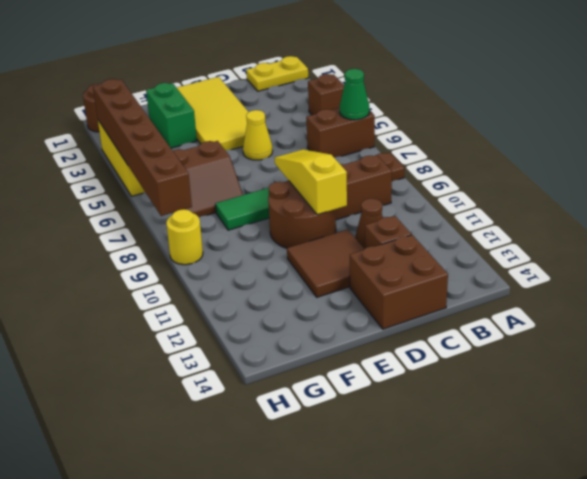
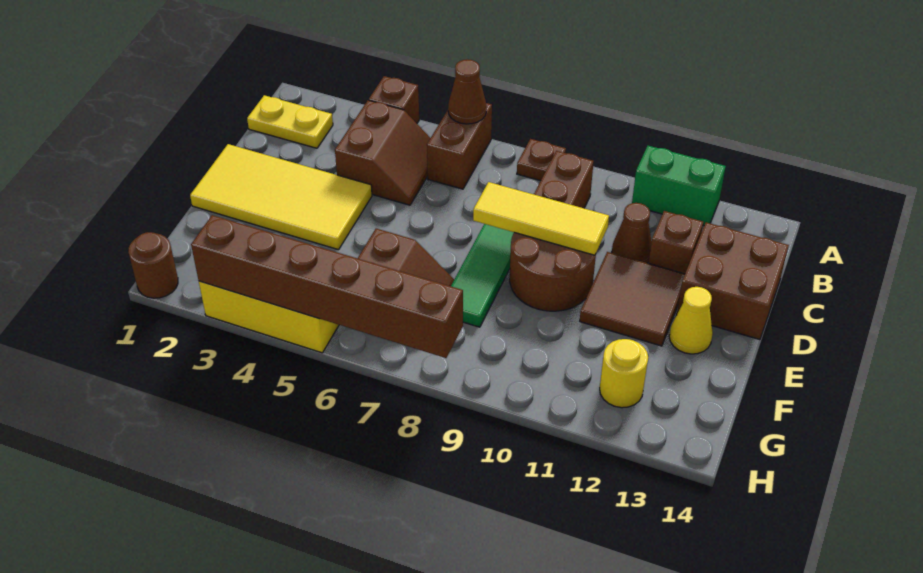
yellow plate A1:B1 level 1 -> yellow plate B1:B2 level 1
green cone A6 level 2 -> brown cone A6 level 2
none -> brown slope B4:C5 level 1 top 4
yellow cone D5 level 1 -> yellow cone E13 level 1
yellow slope D8:D10 level 2 top 10 -> yellow tile D8:D10 level 2
green brick F2:F3 level 1 -> green brick A11:A12 level 1
yellow round brick H9 level 1 -> yellow round brick G12 level 1

